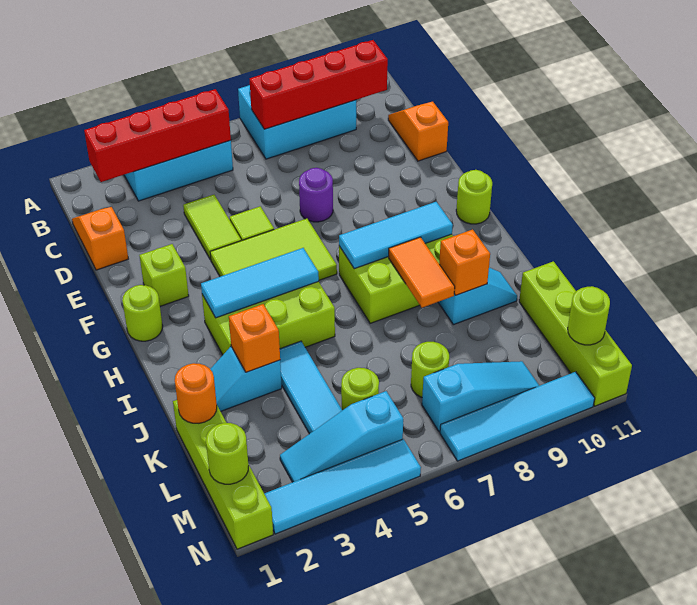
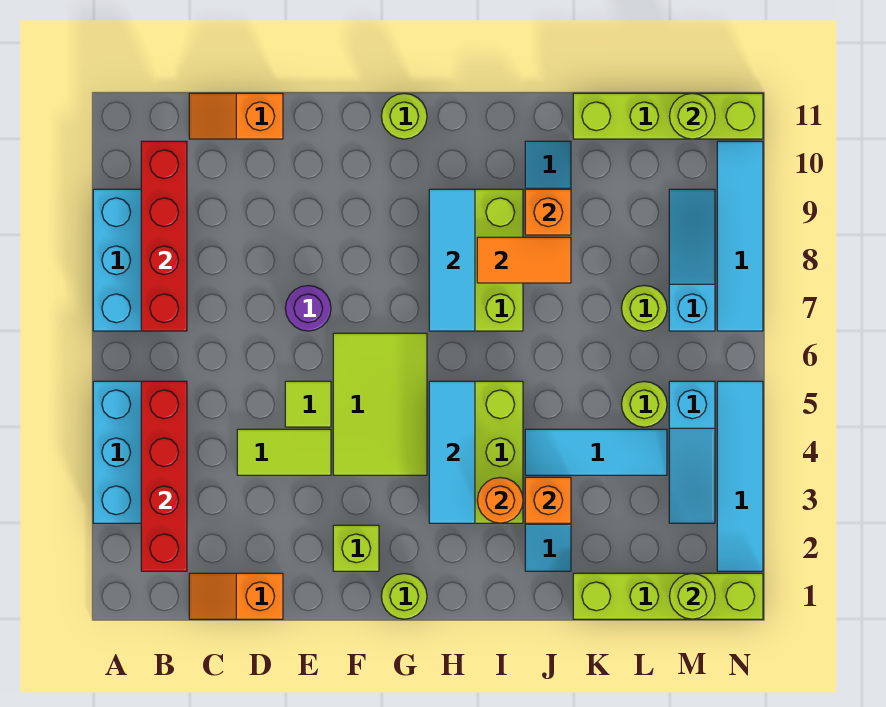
orange round brick K1 level 2 -> orange round brick I3 level 2

